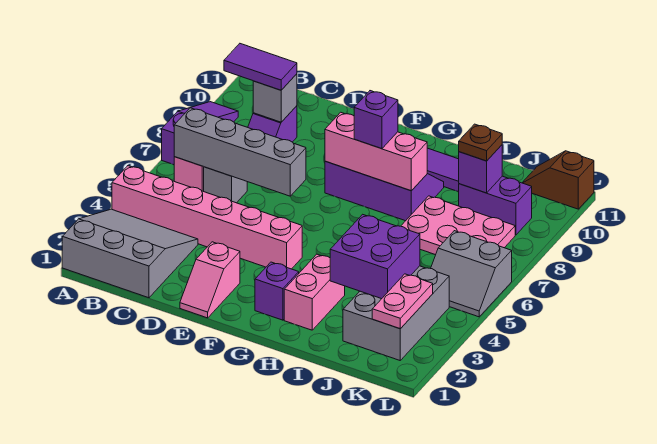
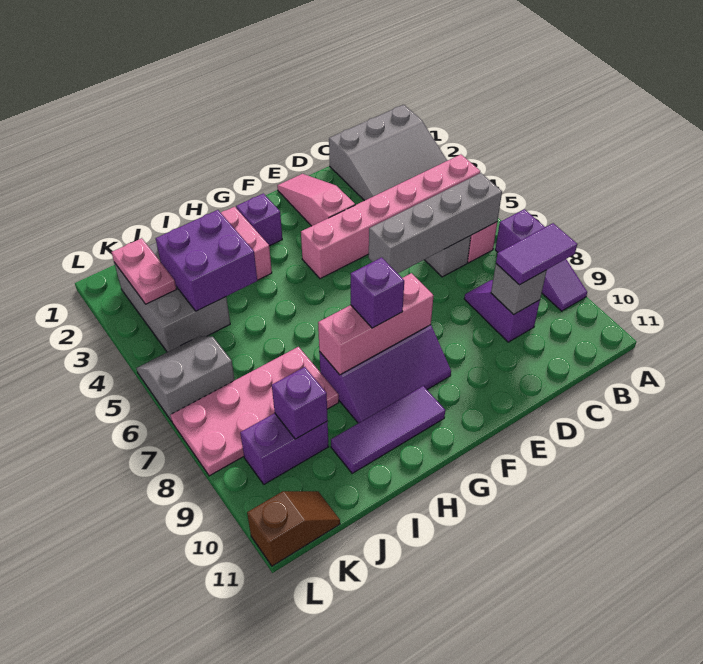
pink slope E1:E2 level 1 top 2 -> pink slope E1:E3 level 1 top 3
pink plate I7:K8 level 1 -> pink plate I7:L8 level 1
brown plate J9 level 3 -> none

